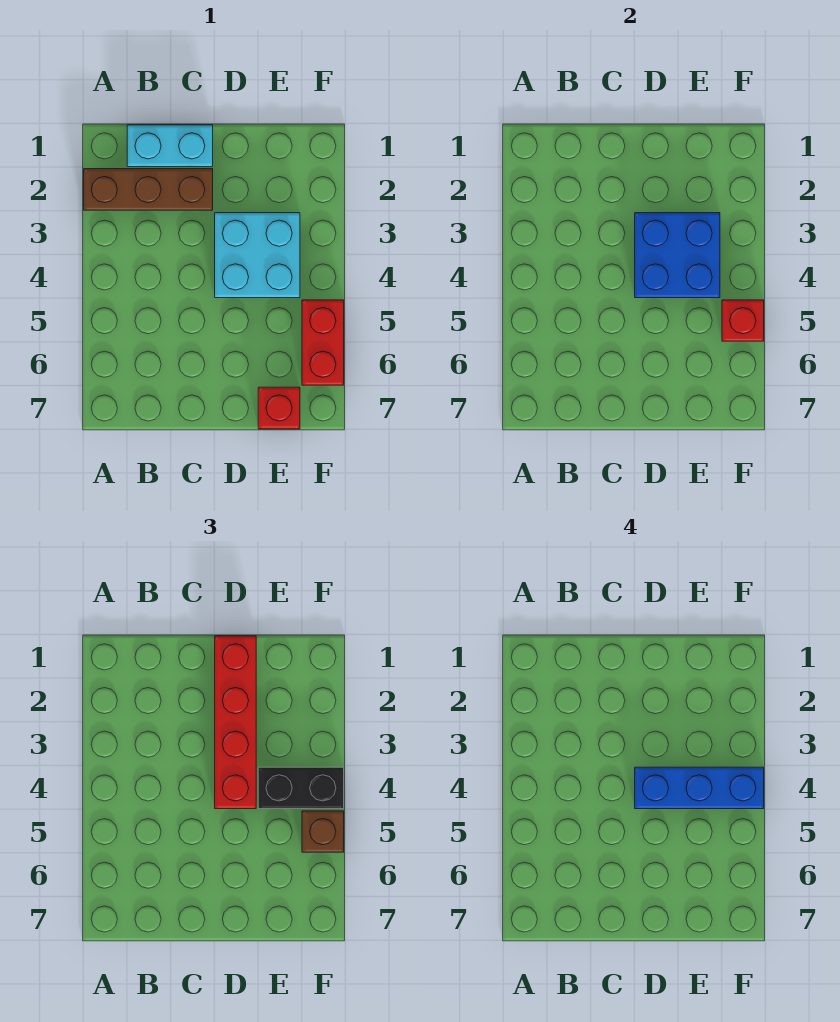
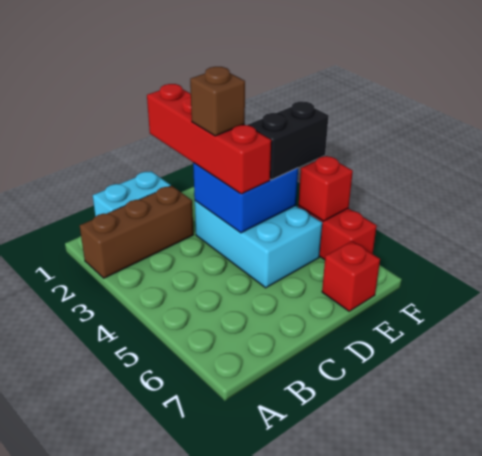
cyan brick D3:E4 level 1 -> cyan brick D3:E5 level 1
blue brick D4:F4 level 4 -> none
brown brick F5 level 3 -> brown brick D3 level 4

